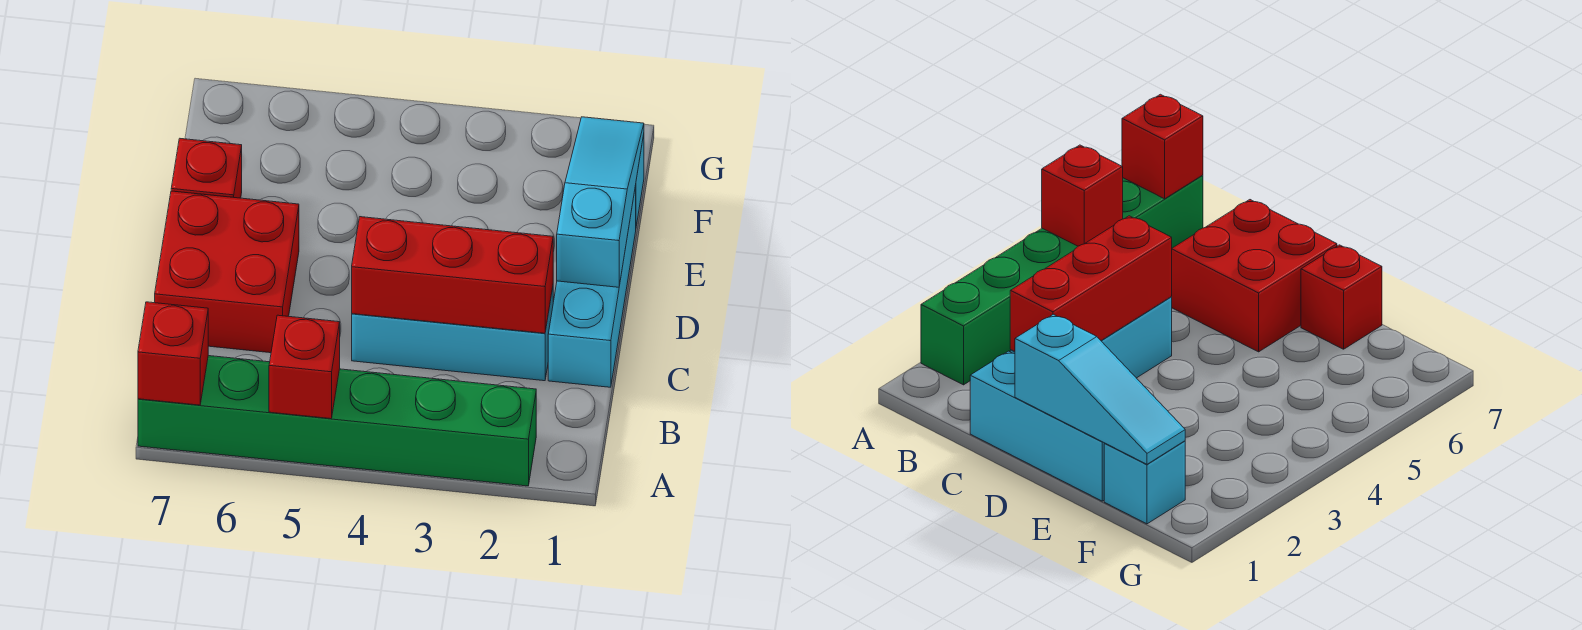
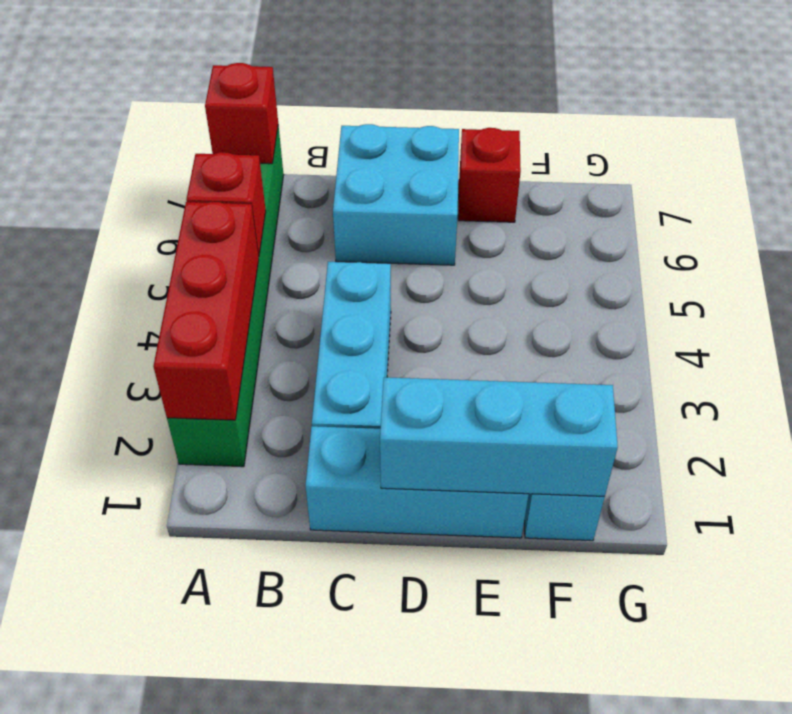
red brick C2:C4 level 2 -> red brick A2:A4 level 2
red brick C6:D7 level 1 -> cyan brick C6:D7 level 1
cyan slope D1:F1 level 2 top D -> cyan brick D1:F1 level 2

